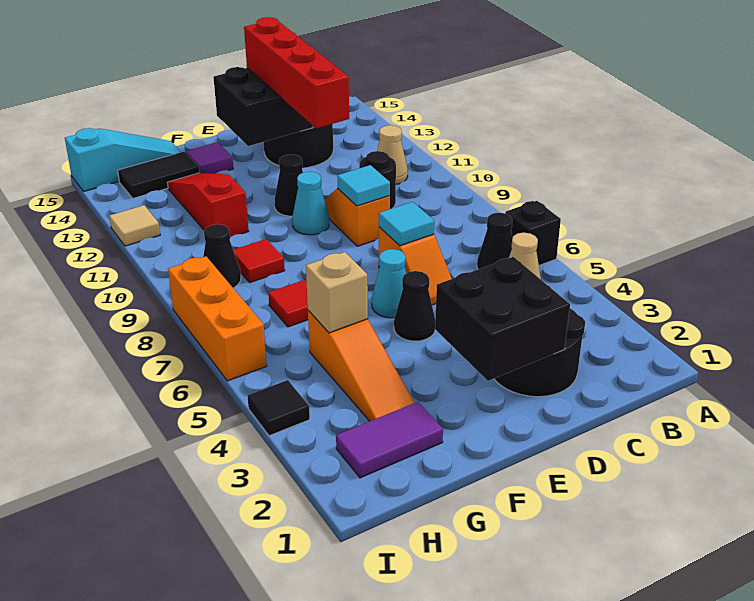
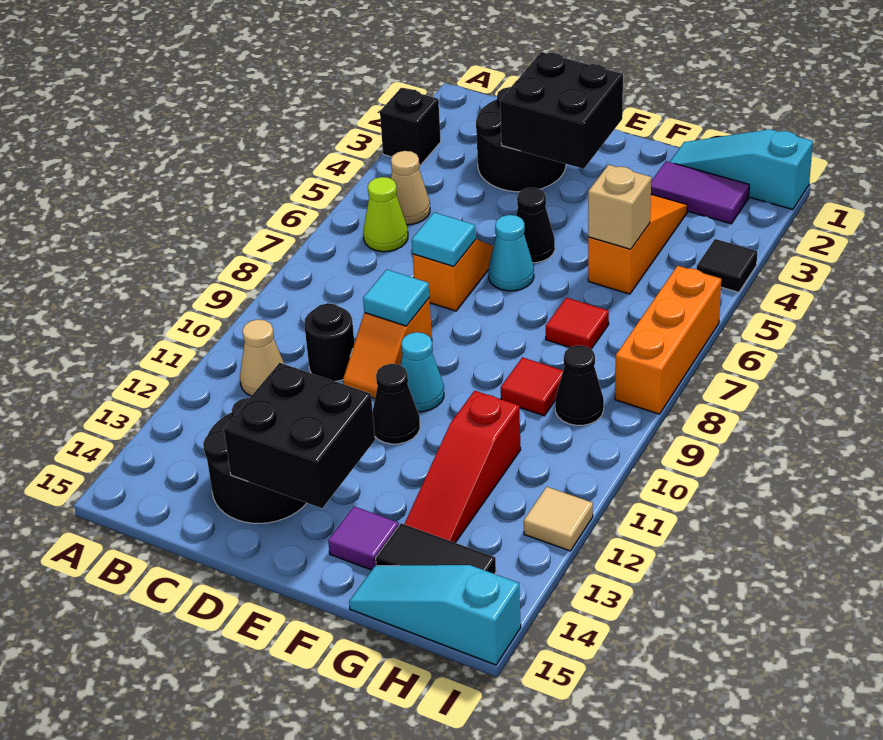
black brick A6 level 1 -> black brick A3 level 1
black cone B6 level 1 -> lime cone B6 level 1
red brick D11:D14 level 3 -> none
none -> cyan slope G1:I1 level 1 top I

